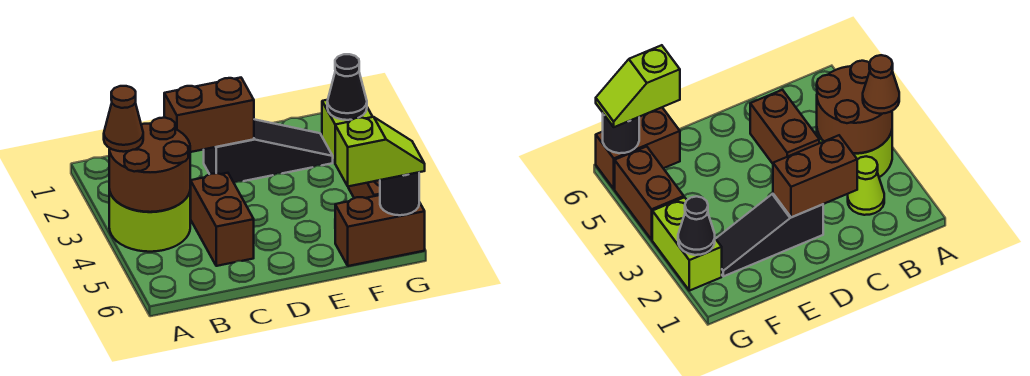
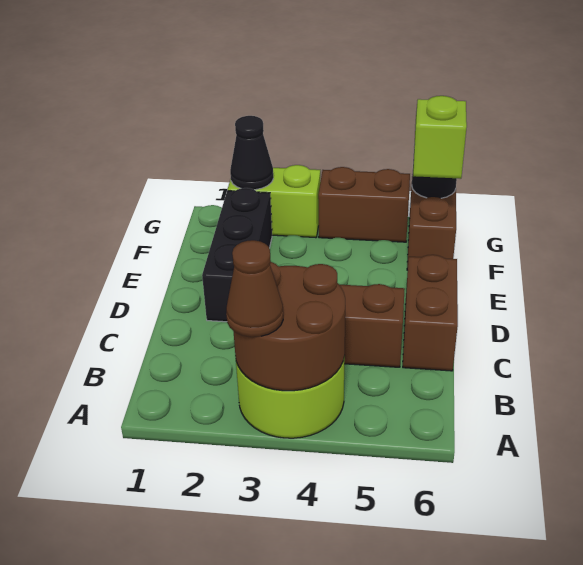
lime cone B2 level 1 -> none
brown brick C2:D2 level 2 -> brown brick C6:D6 level 1
black slope D2:F2 level 1 top D -> black brick D2:F2 level 1

